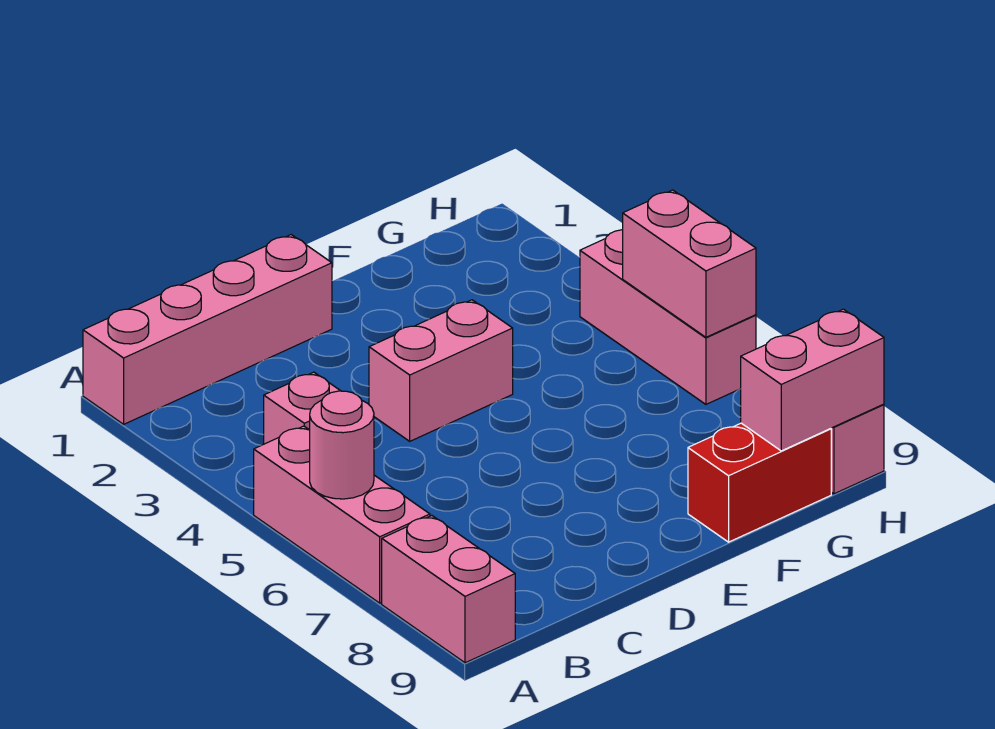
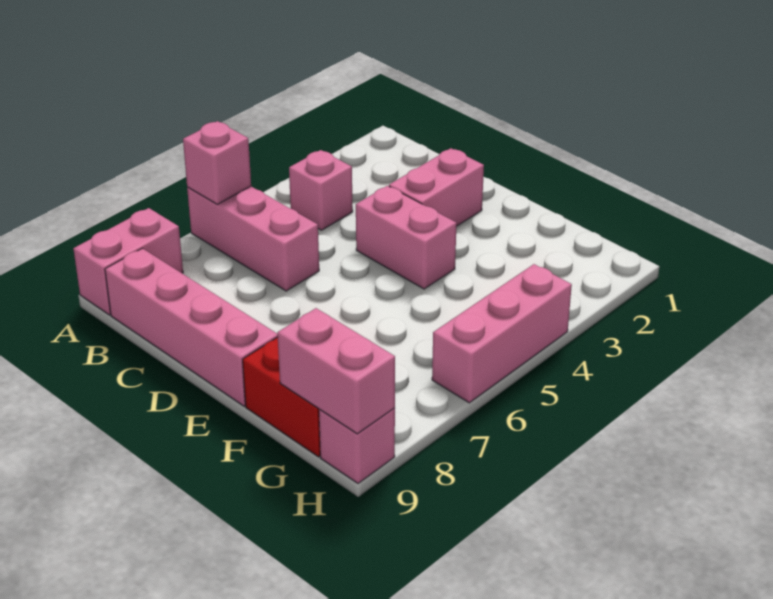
pink brick A1:D1 level 1 -> pink brick B9:E9 level 1
pink brick A5:A7 level 1 -> pink brick A6:C6 level 1
pink round brick A6 level 2 -> pink brick A6 level 2
pink brick H5:H6 level 2 -> pink brick D2:D3 level 1

